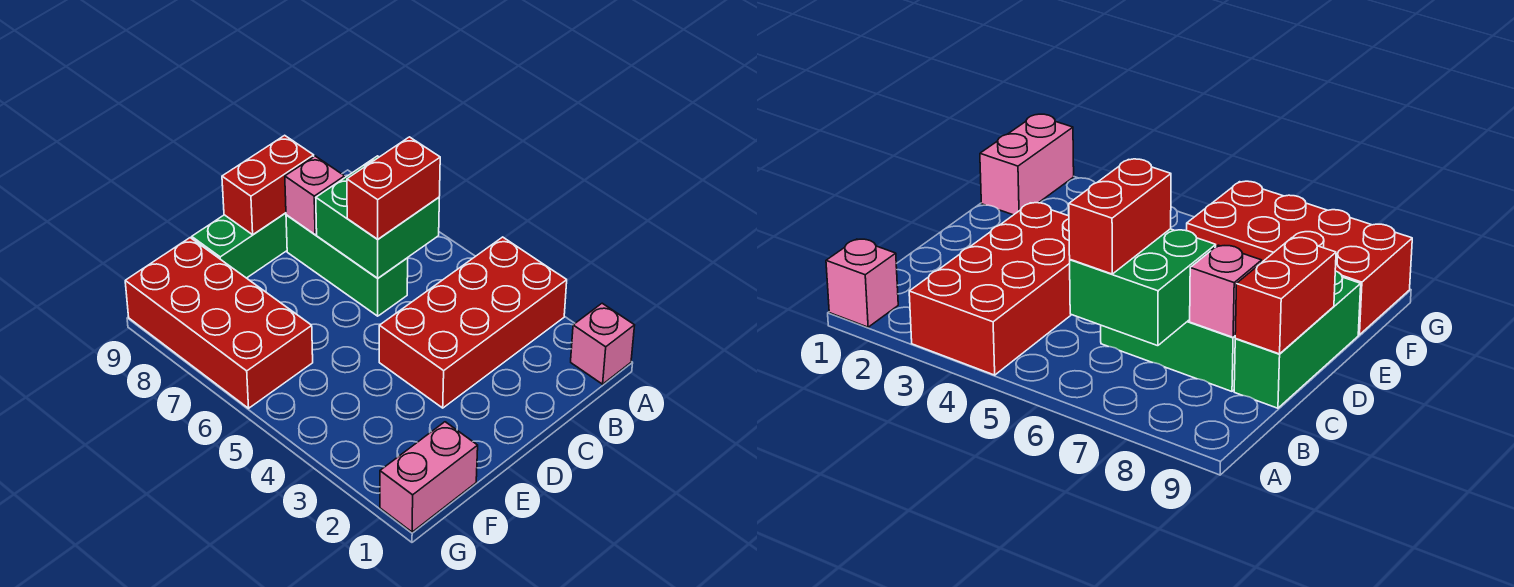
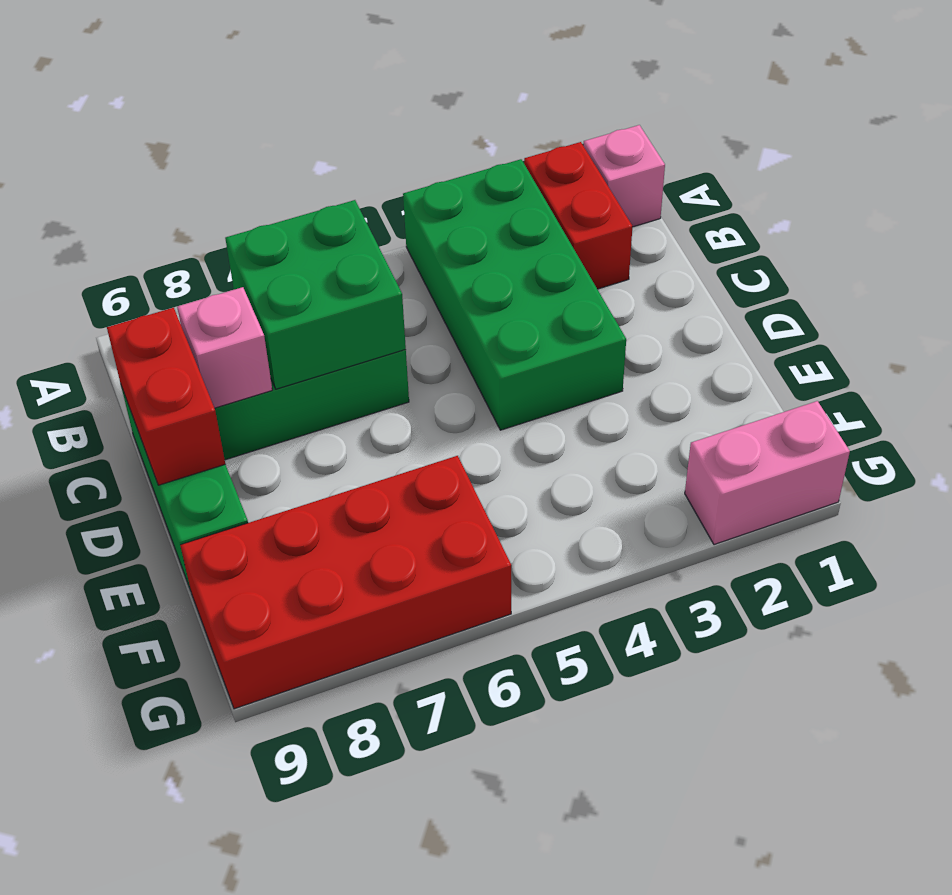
red brick A3:D4 level 1 -> green brick A3:D4 level 1
red brick B6:C6 level 3 -> red brick A2:B2 level 1
pink brick F1:G1 level 1 -> pink brick G1:G2 level 1

